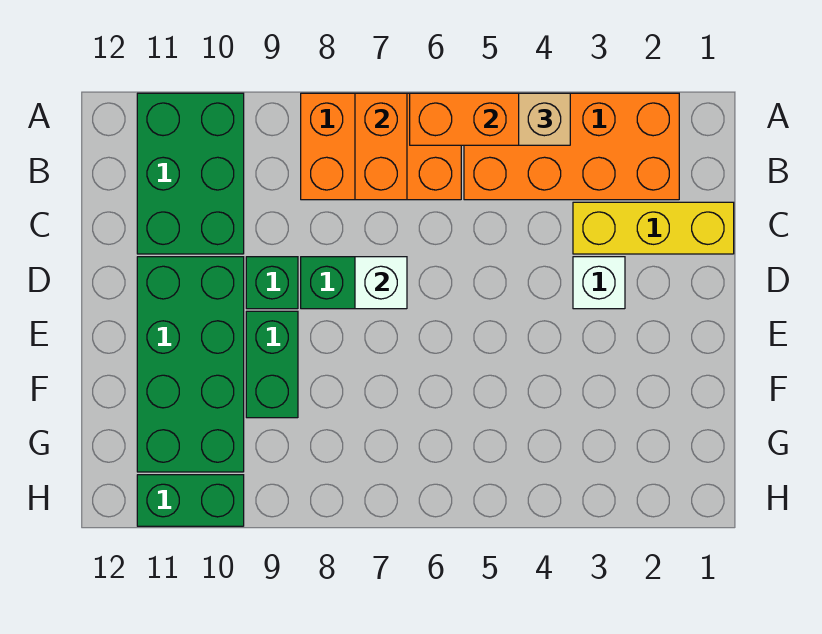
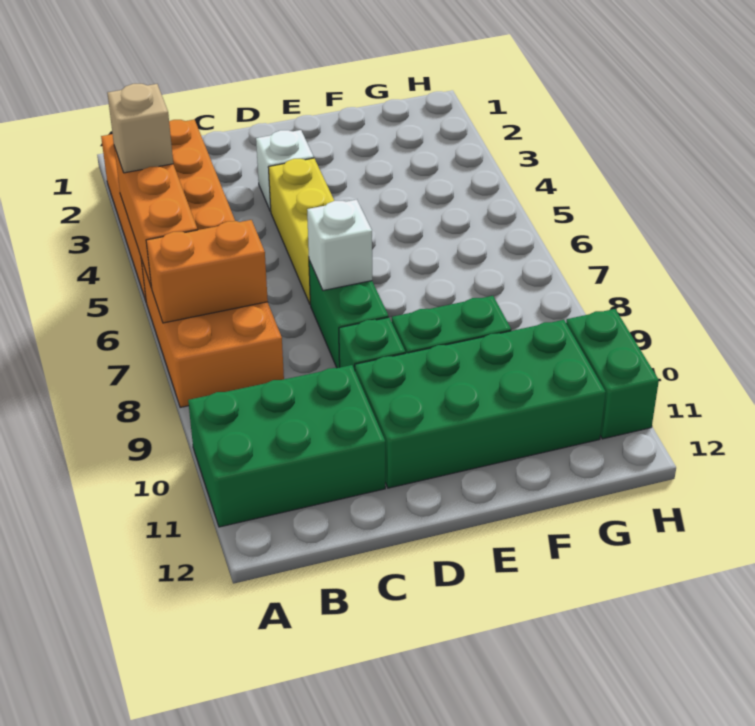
yellow brick C1:C3 level 1 -> yellow brick D4:D6 level 1

